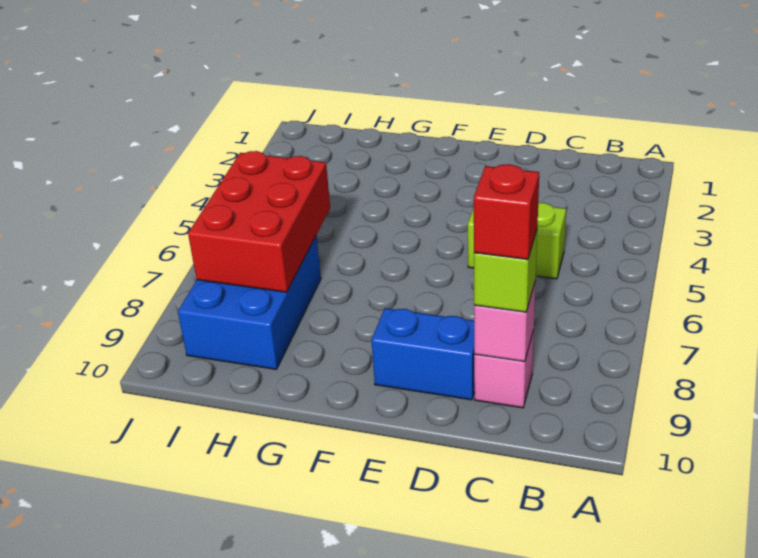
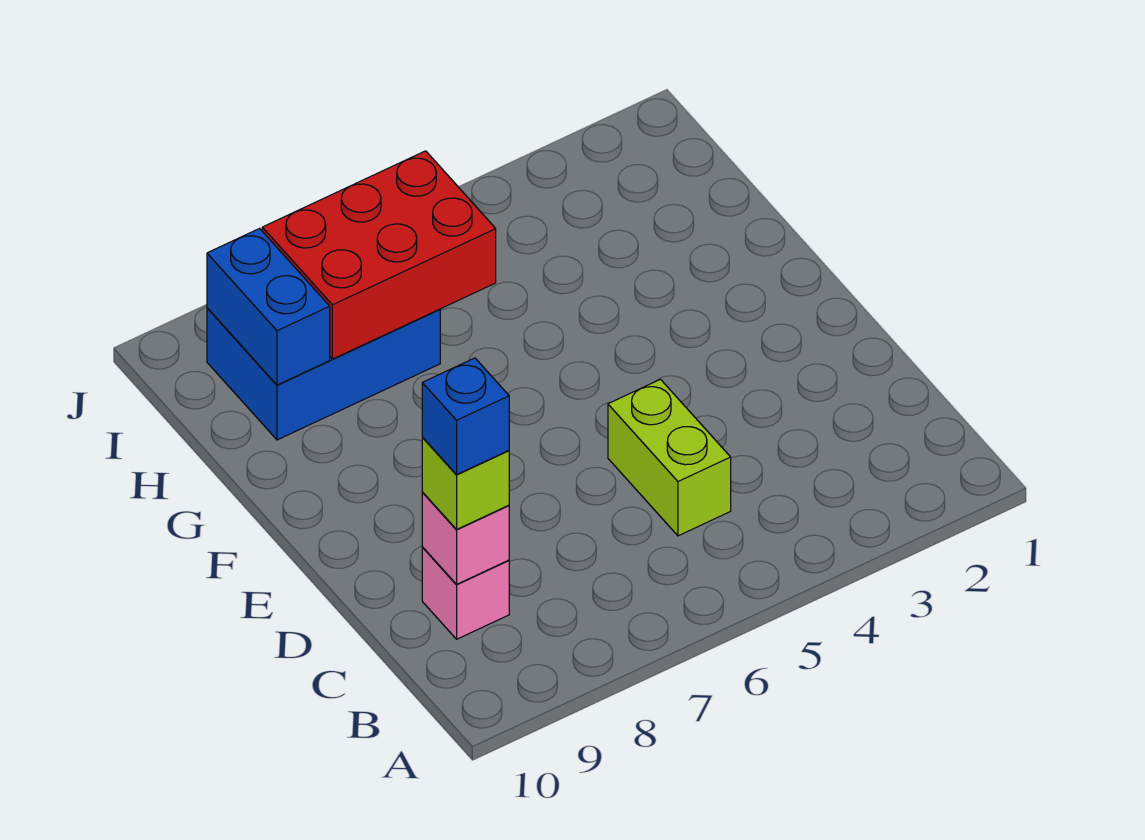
red brick C9 level 4 -> blue brick C9 level 4
blue brick D9:E9 level 1 -> blue brick H9:I9 level 2

